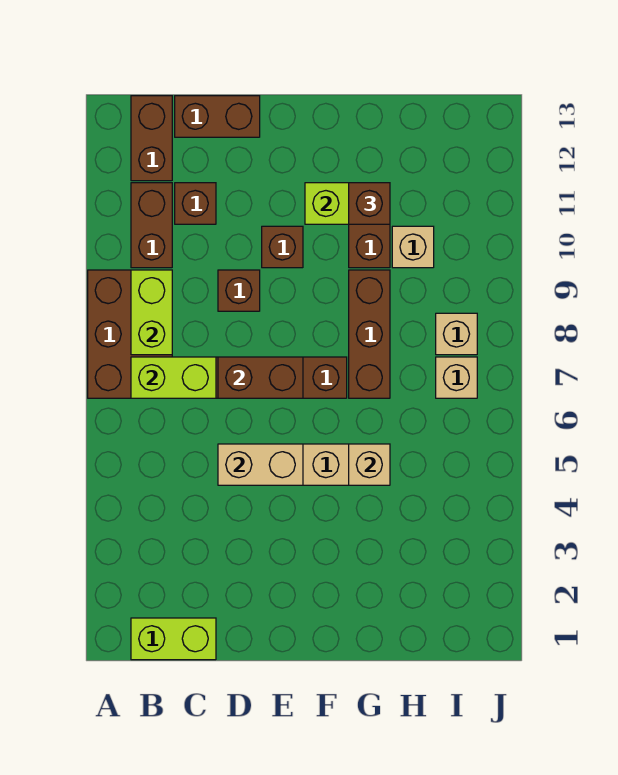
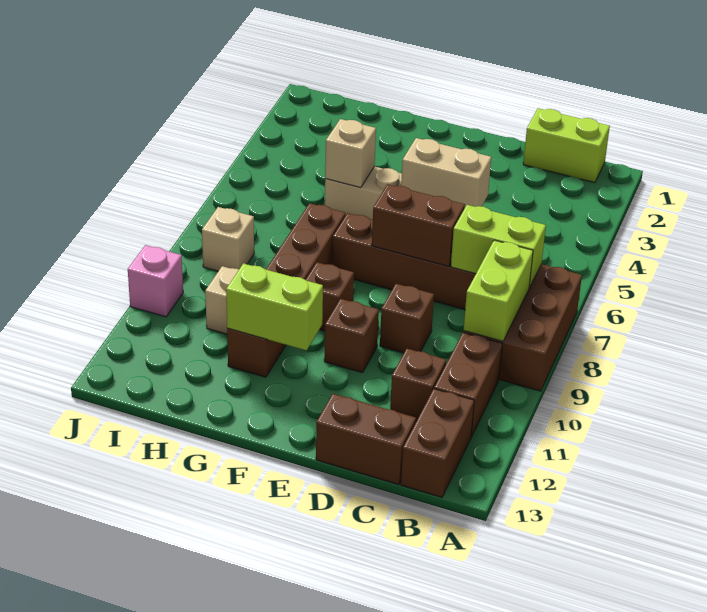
brown brick G11 level 3 -> brown brick F9 level 1
tan brick I7 level 1 -> none
none -> pink brick J10 level 1

